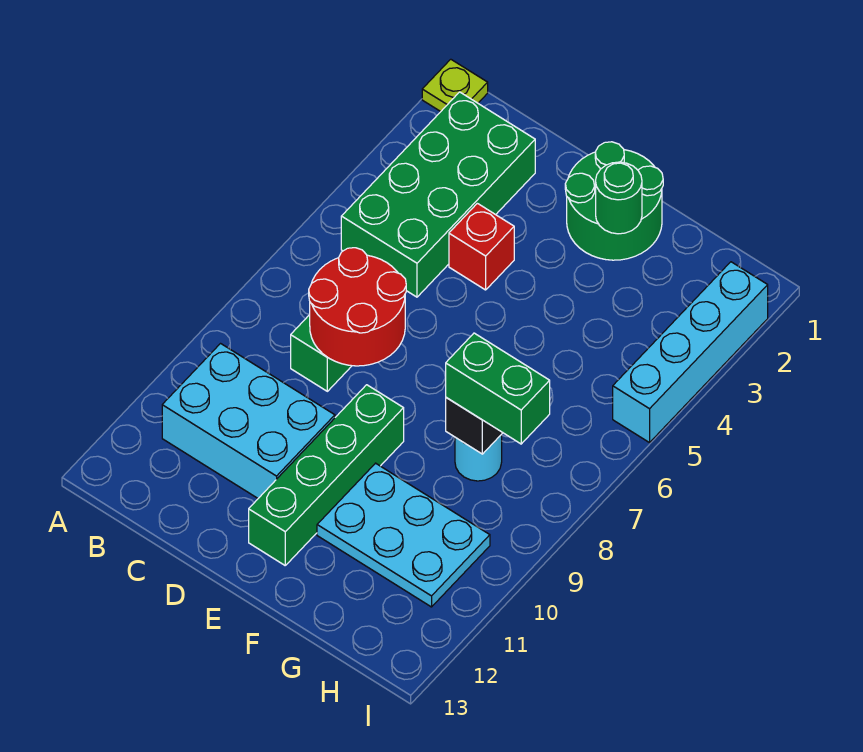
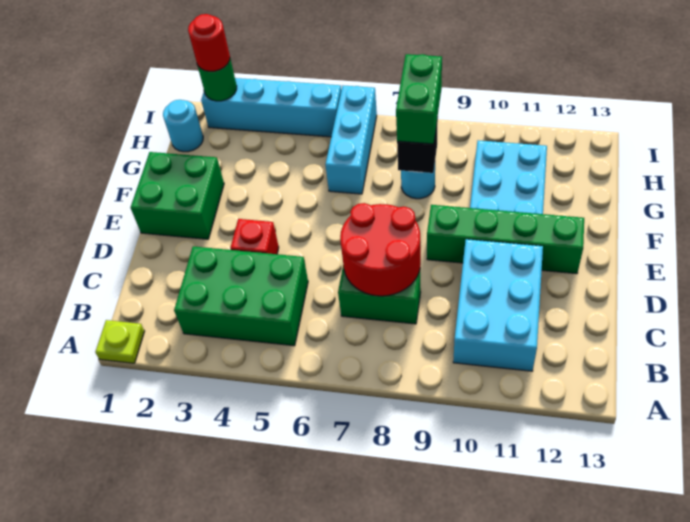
green brick B2:C5 level 1 -> green brick B3:C5 level 1
green round brick E1:F2 level 1 -> green brick E1:F2 level 1
green round brick F2 level 2 -> green round brick I2 level 2
none -> cyan brick G6:I6 level 1
none -> cyan round brick H1 level 1
none -> red round brick I2 level 3

